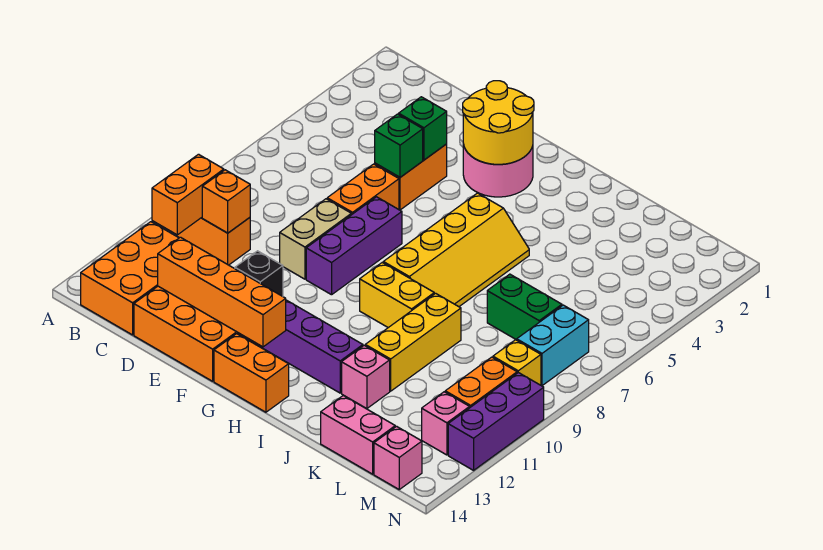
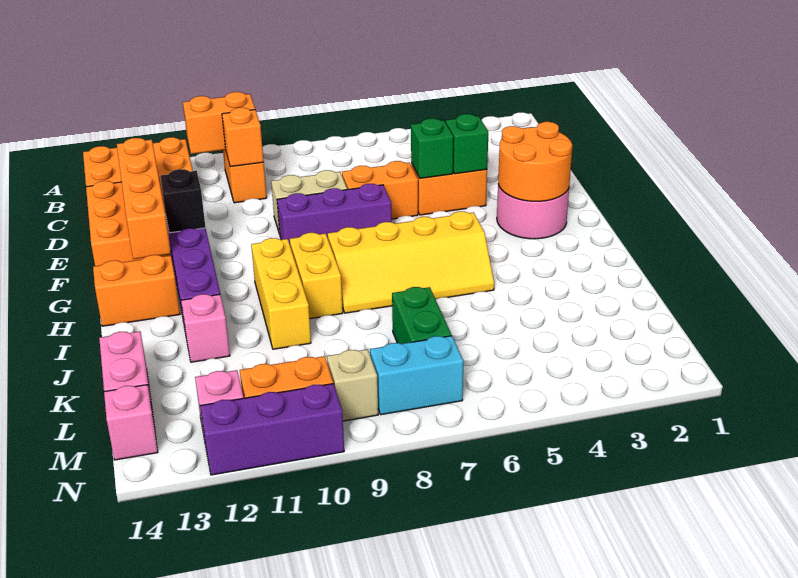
yellow round brick F2:G3 level 2 -> orange round brick F2:G3 level 2
orange brick G14:H14 level 1 -> orange brick H13:H14 level 1
yellow brick J9:J11 level 1 -> yellow brick H10:J10 level 1
yellow brick M9 level 1 -> tan brick M9 level 1

